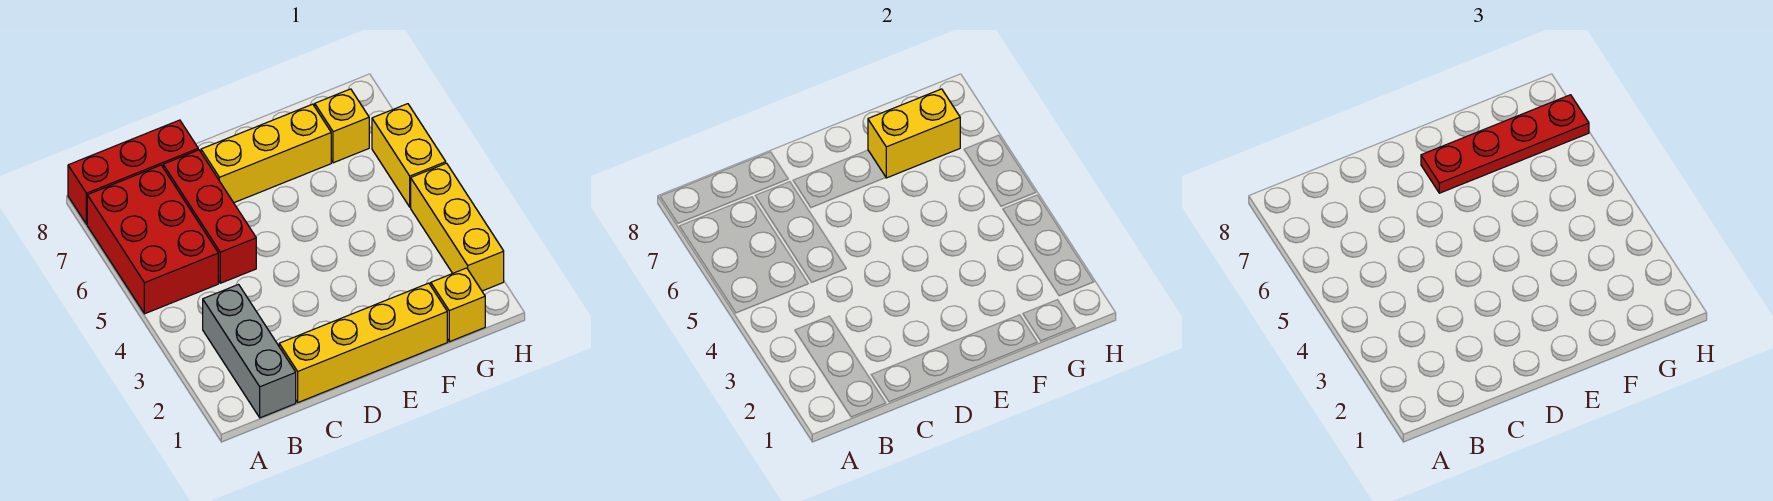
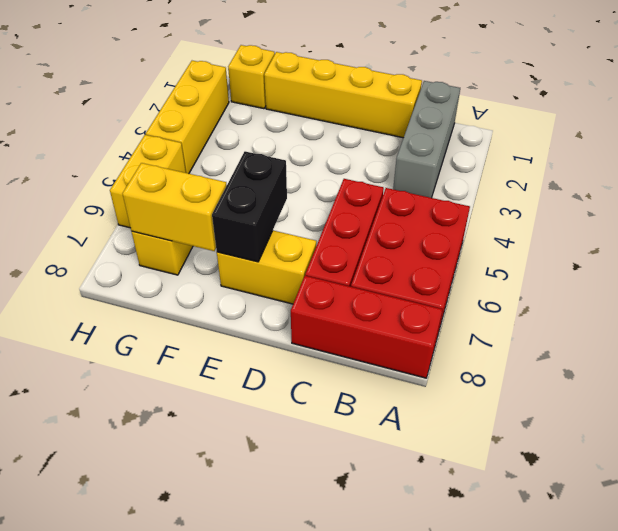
yellow brick D7:F7 level 1 -> yellow brick D7:E7 level 1
none -> black brick E6:E7 level 2
red plate E7:H7 level 3 -> none

